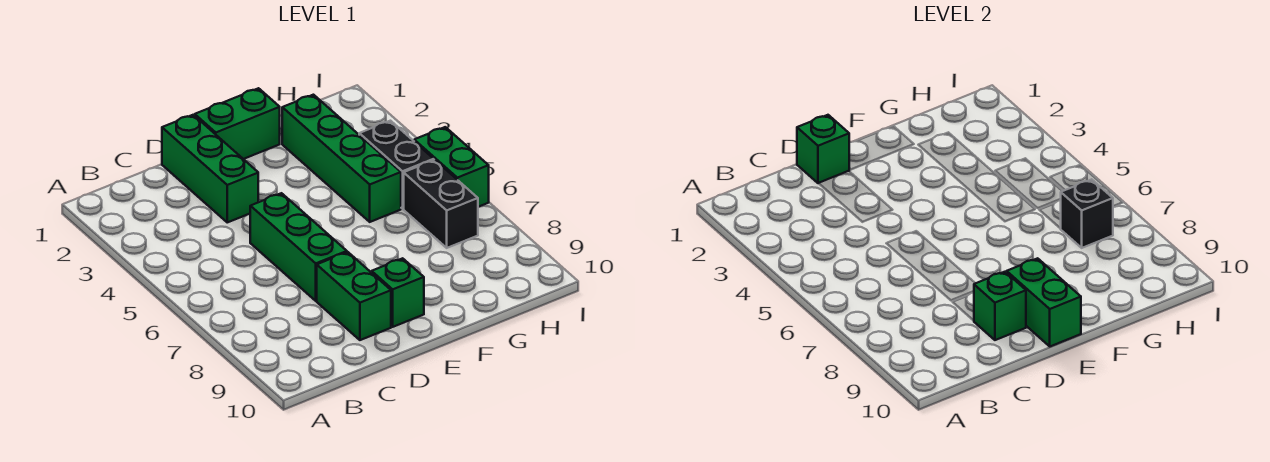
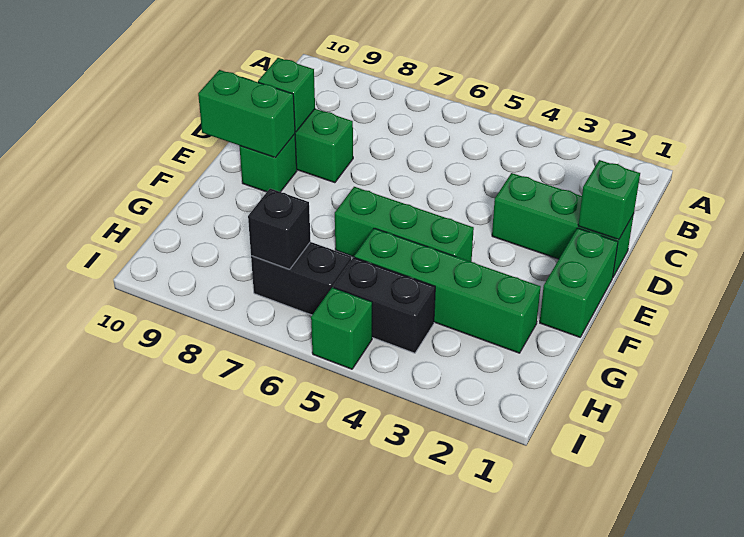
green brick D5:D7 level 1 -> green brick F4:F6 level 1
green brick I5:I6 level 1 -> green brick I5 level 1

